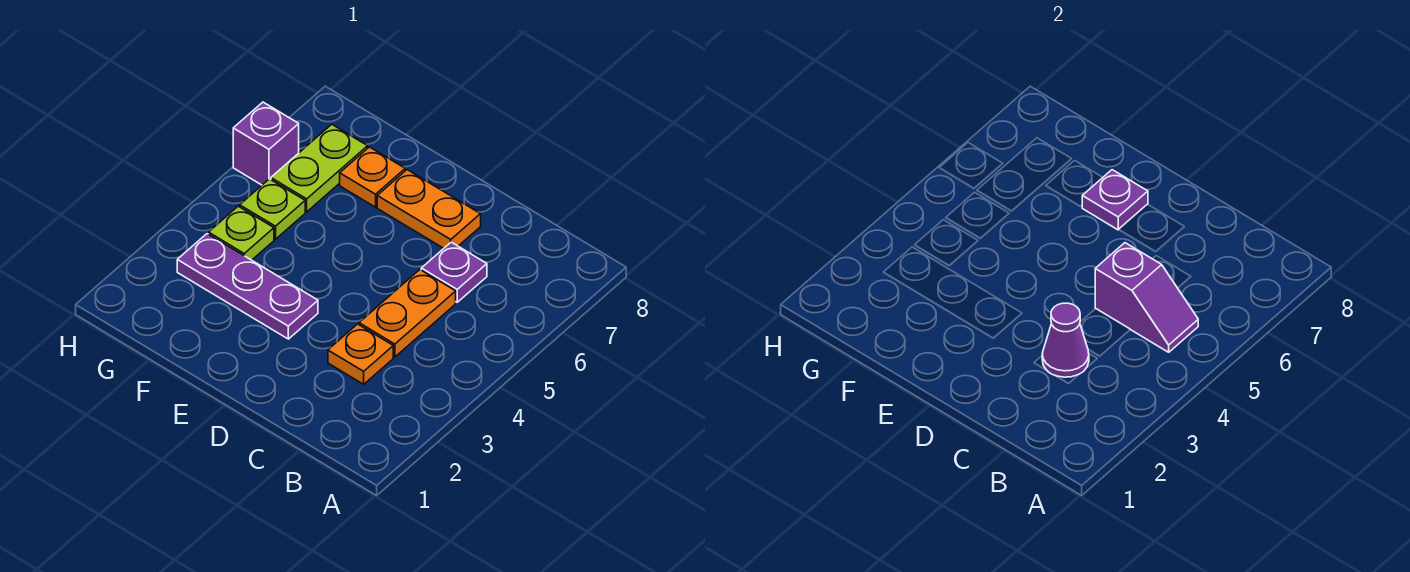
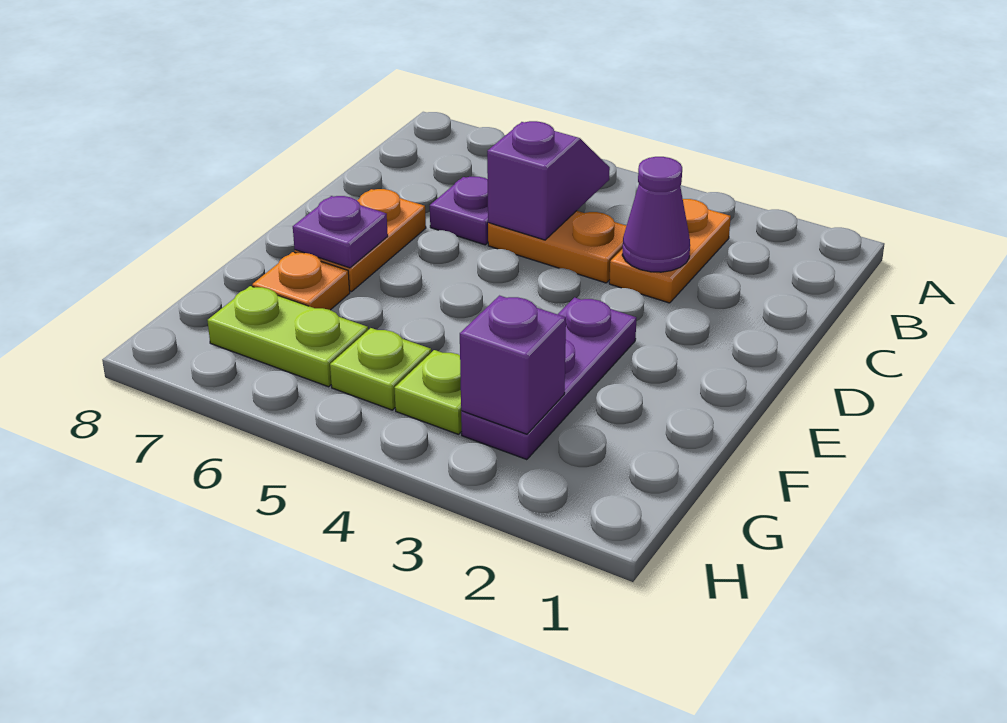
orange plate C3 level 1 -> orange plate B3:C3 level 1
purple brick H6 level 1 -> purple brick G3 level 2

